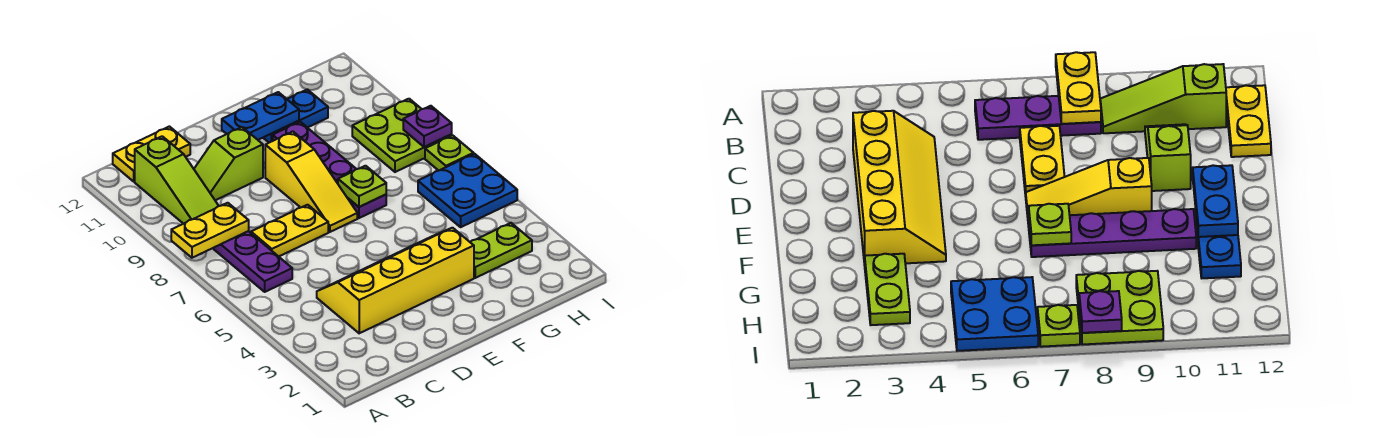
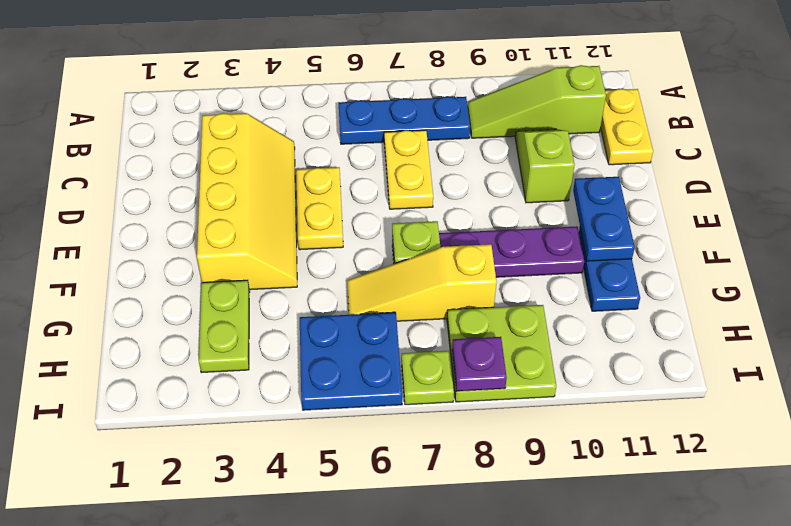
yellow plate A8:B8 level 2 -> yellow plate D5:E5 level 1
purple plate B6:B8 level 1 -> blue plate B6:B8 level 1
yellow slope E7:E9 level 1 top 9 -> yellow slope G6:G8 level 1 top 8

